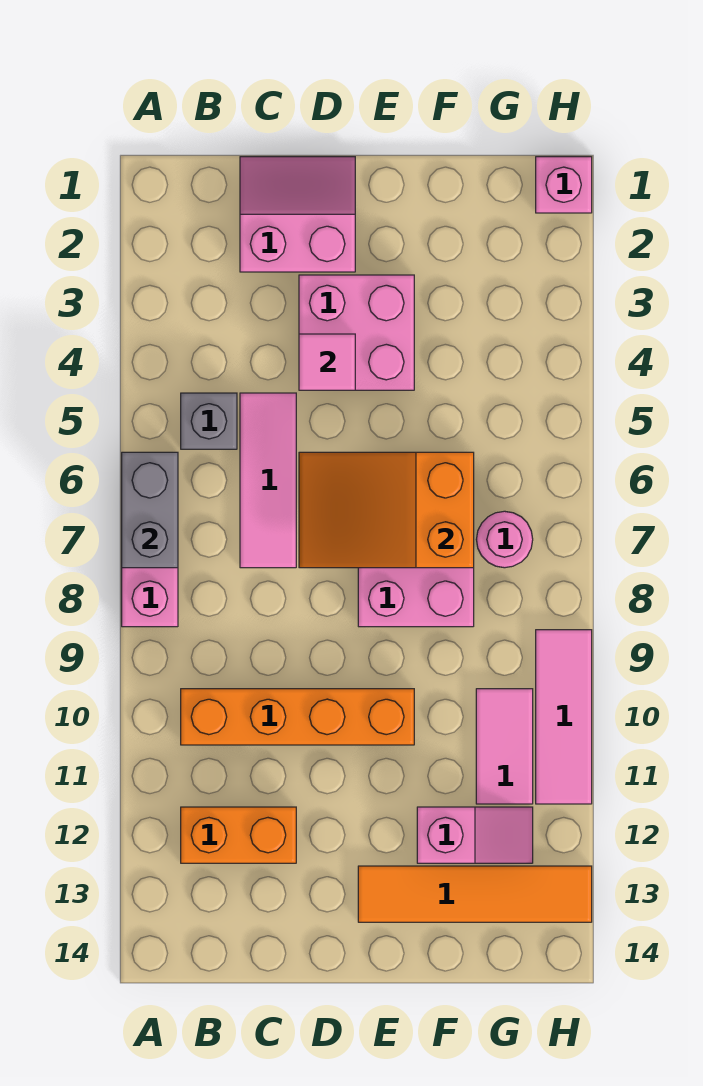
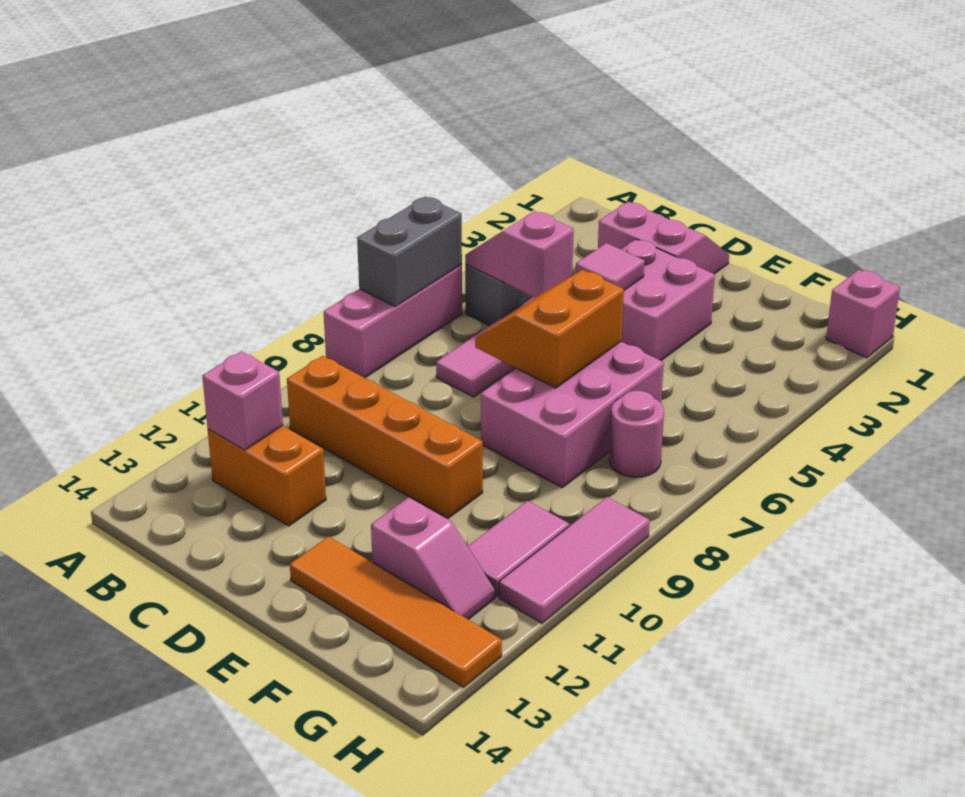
none -> pink slope B5:C5 level 2 top C
none -> pink brick B12 level 2
orange slope D6:F7 level 2 top F -> orange slope D6:E7 level 2 top E

